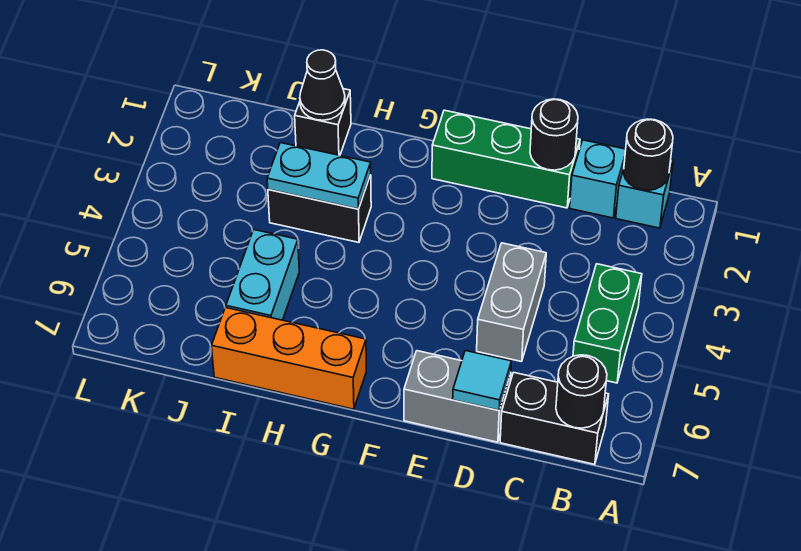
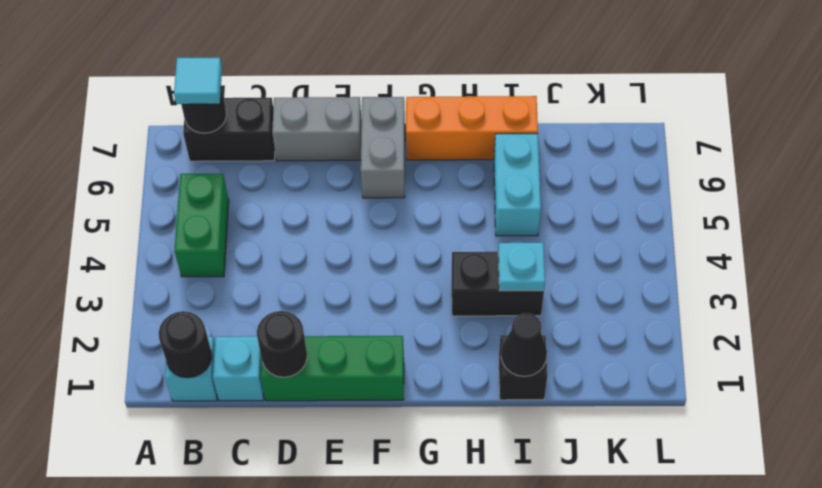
grey brick D4:D5 level 1 -> grey brick F6:F7 level 1
cyan tile D7 level 2 -> cyan tile B7 level 3
cyan plate H3:I3 level 2 -> cyan plate I3 level 2

